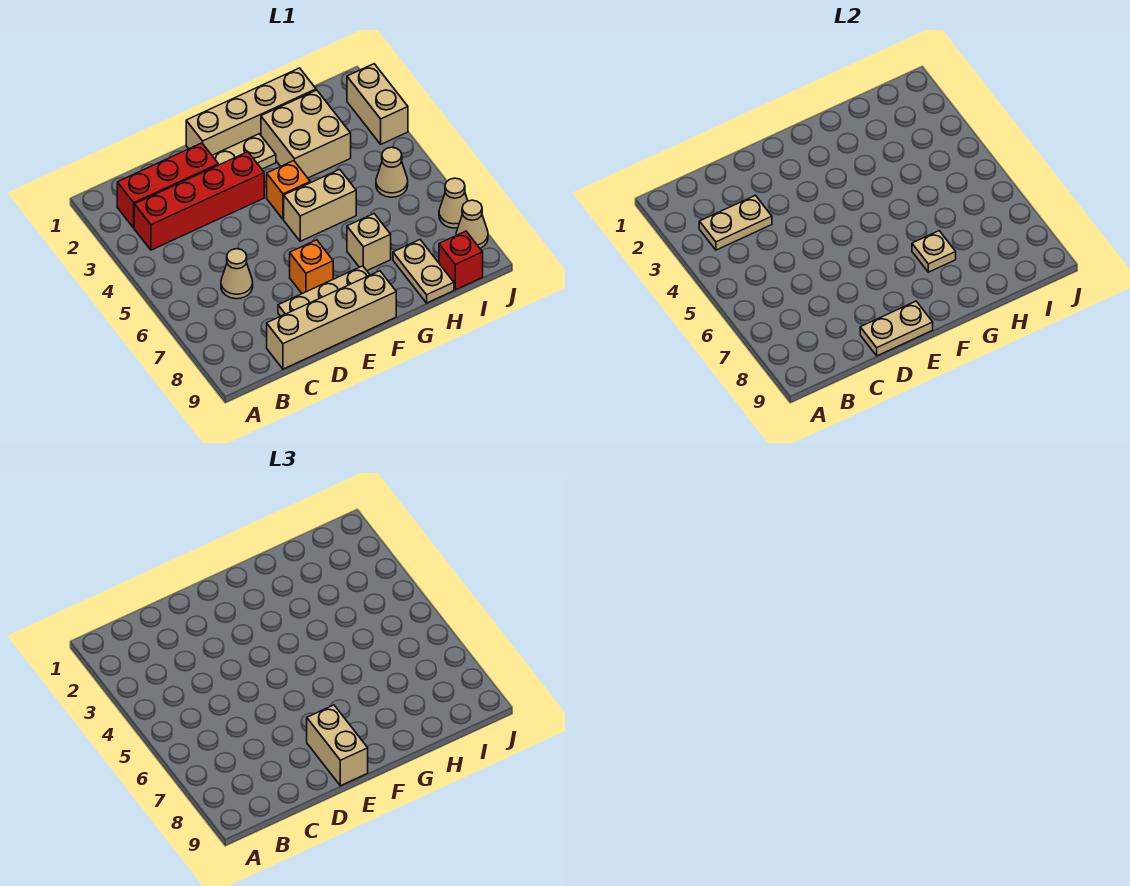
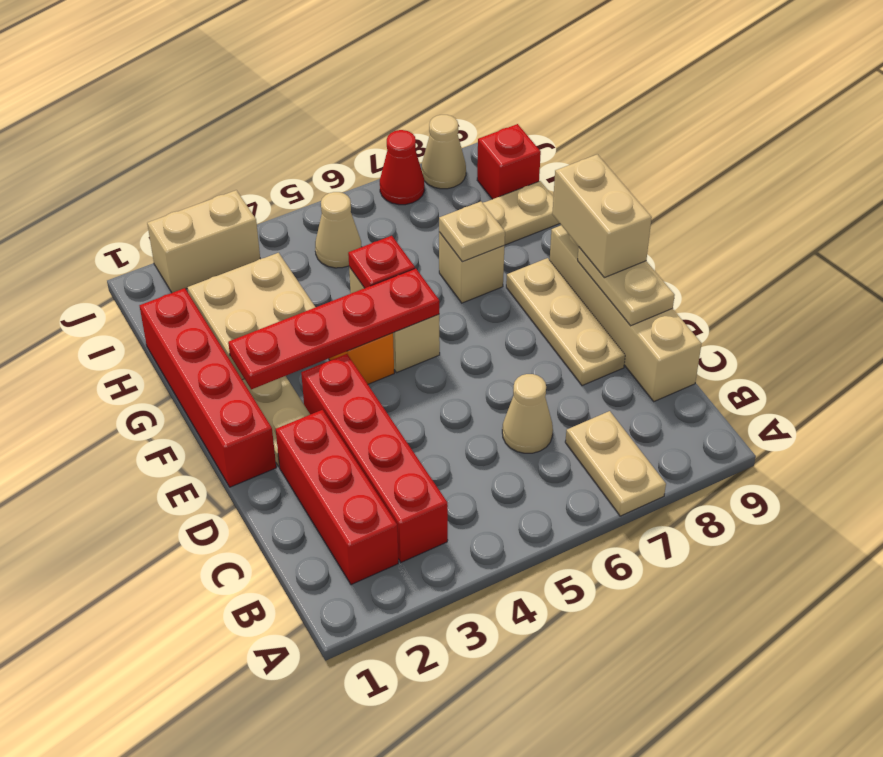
tan plate B3:C3 level 2 -> tan plate A7:B7 level 1
tan brick E1:H1 level 1 -> red brick E1:H1 level 1
orange brick E7 level 1 -> none
tan brick E8:E9 level 3 -> tan brick E9:F9 level 3
none -> red plate F2:F5 level 2
none -> red plate G5 level 2
tan cone J7 level 1 -> red cone J7 level 1

